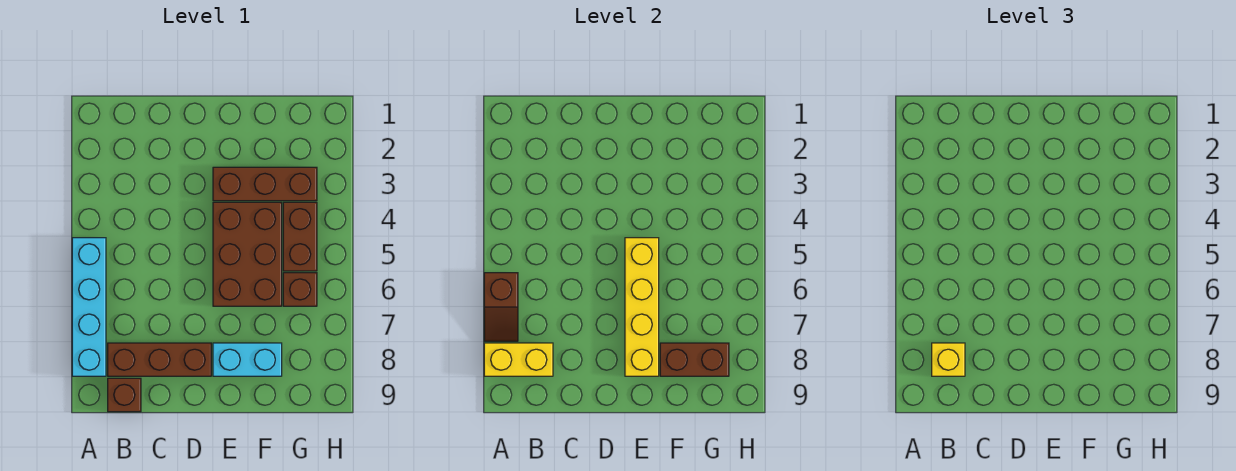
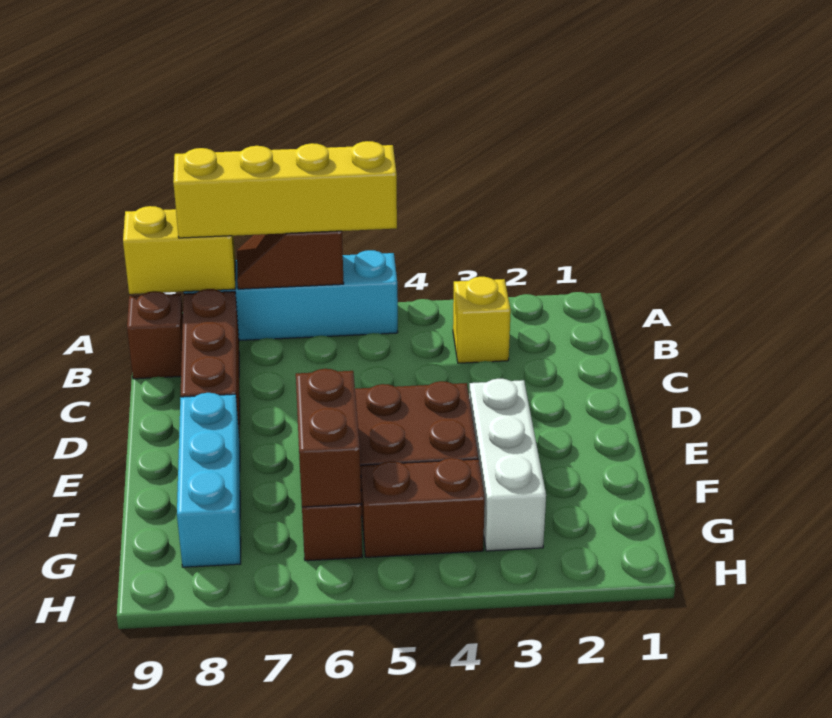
yellow brick A8:B8 level 2 -> yellow brick A8:A9 level 2
yellow brick B8 level 3 -> yellow brick B3 level 1
brown brick E3:G3 level 1 -> white brick E3:G3 level 1
yellow brick E5:E8 level 2 -> yellow brick A5:A8 level 3
cyan brick E8:F8 level 1 -> cyan brick E8:G8 level 1
brown brick F8:G8 level 2 -> brown brick F6:G6 level 2

